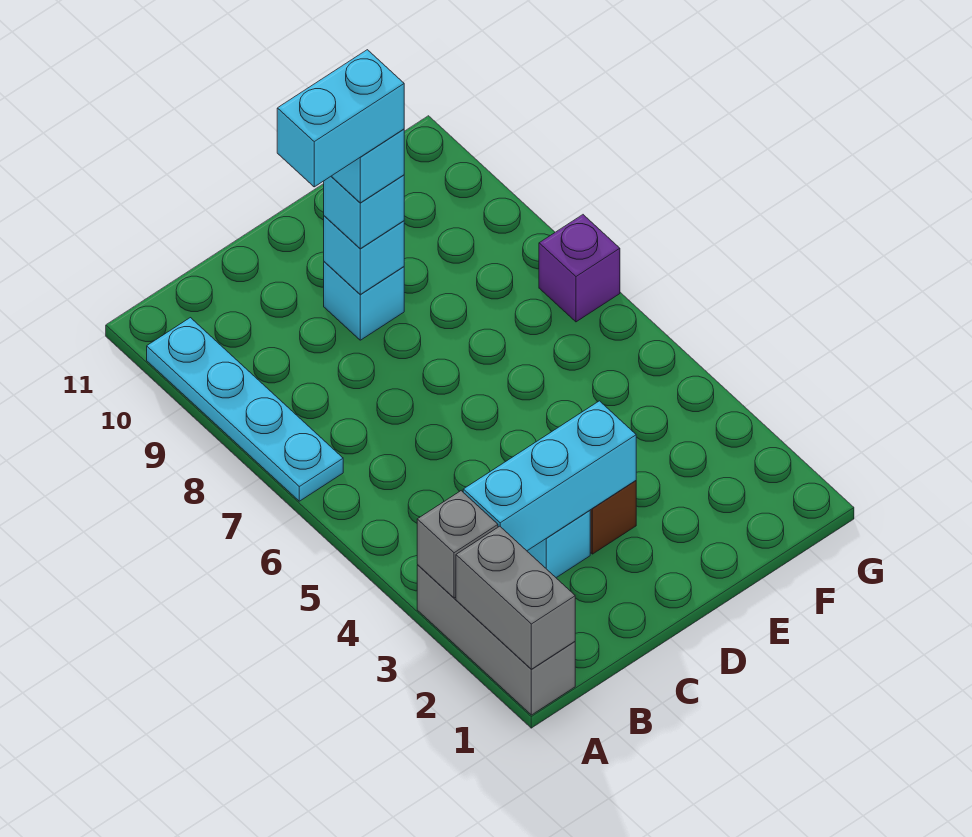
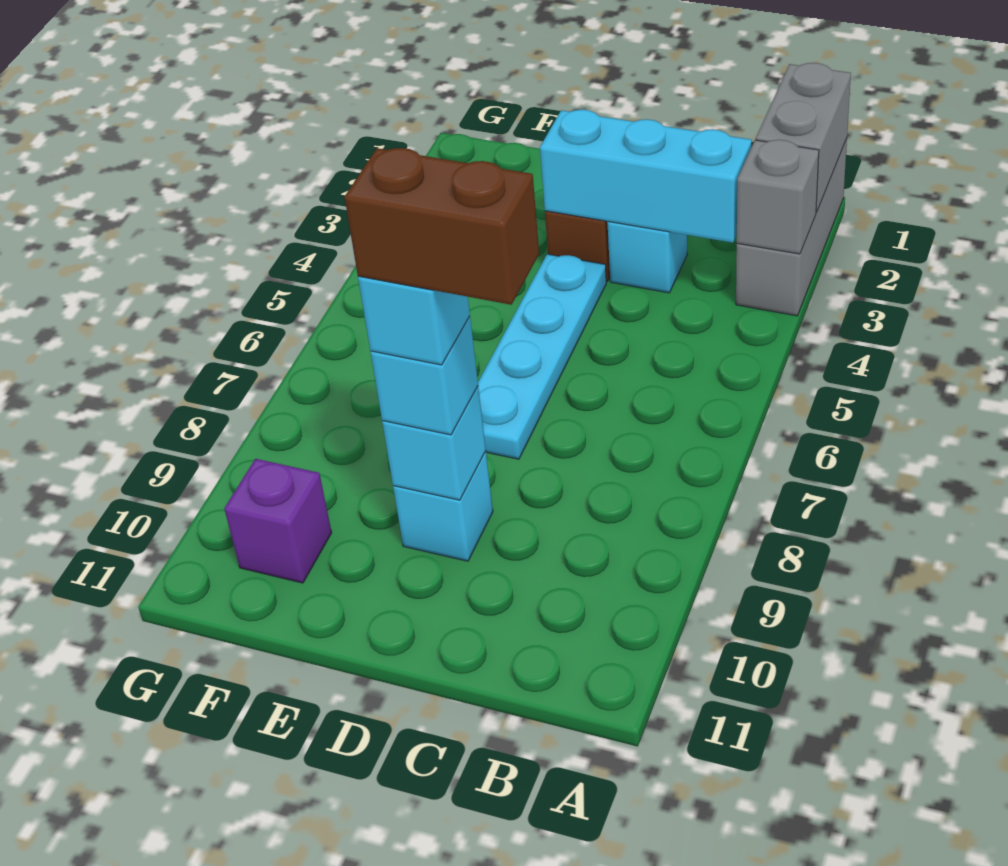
cyan plate A7:A10 level 1 -> cyan plate D4:D7 level 1
cyan brick C9:D9 level 5 -> brown brick C9:D9 level 5
purple brick G7 level 1 -> purple brick F10 level 1

